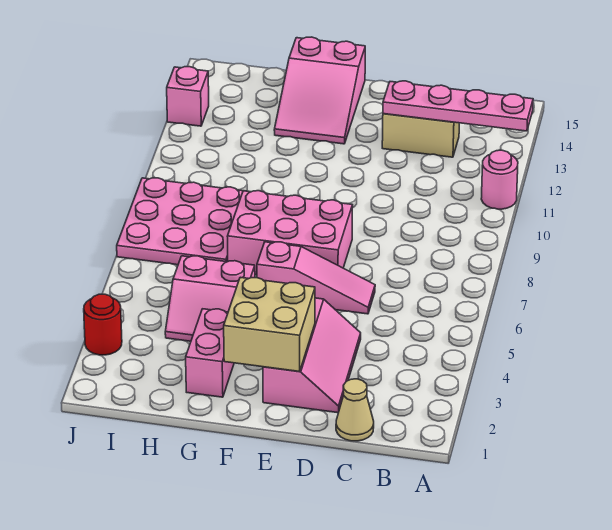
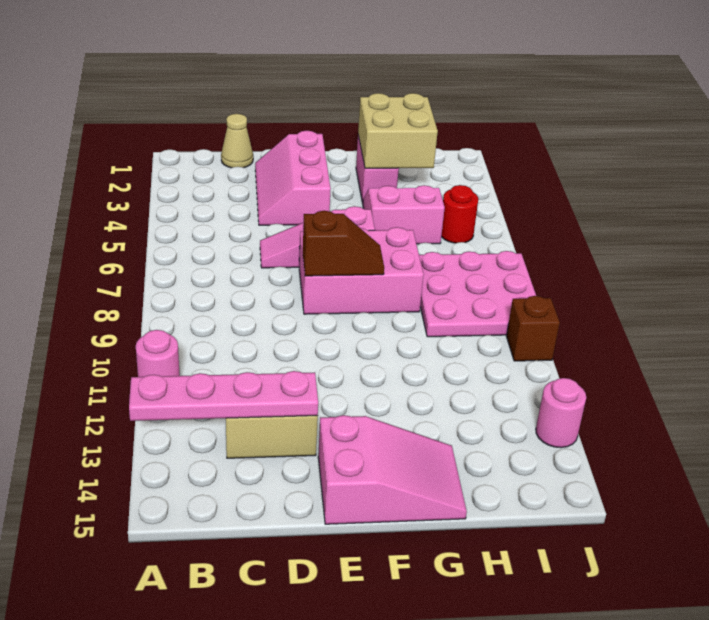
tan brick E2:F3 level 2 -> tan brick G2:H3 level 2
none -> brown slope E8:F8 level 2 top E
pink slope F13:G15 level 1 top 15 -> pink slope E14:G15 level 1 top E
red round brick J3 level 1 -> red round brick I5 level 1
none -> brown brick J10 level 1
pink brick J13 level 1 -> pink round brick J13 level 1

